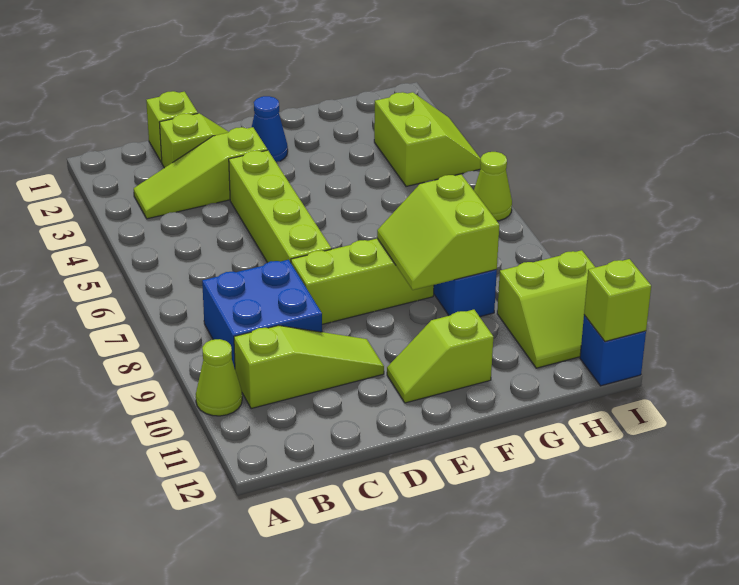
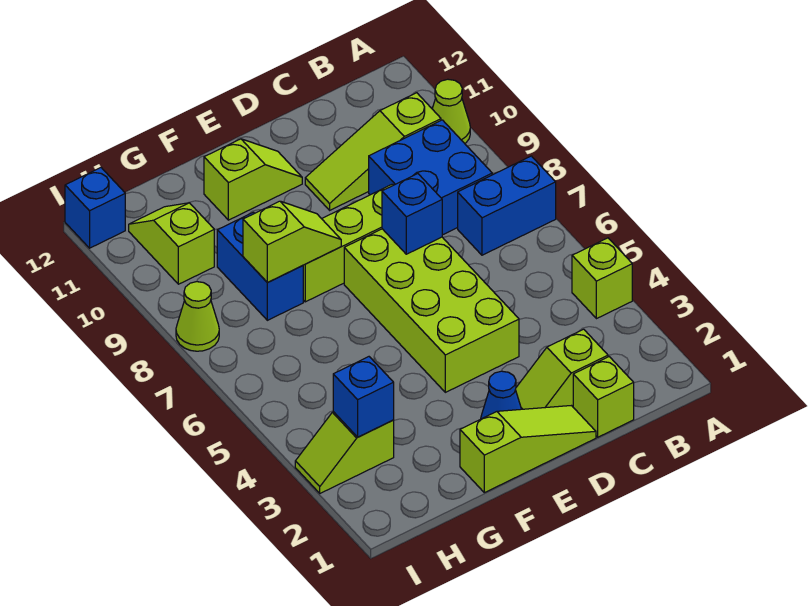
none -> blue brick A7:B7 level 1
lime slope B3:D3 level 1 top D -> lime slope D1:F1 level 1 top F
lime brick D4:D7 level 1 -> lime brick D4:E7 level 1
none -> blue brick D7 level 2
lime slope F8:G9 level 2 top G -> lime slope F8:G8 level 2 top G
lime slope H3:I4 level 1 top H -> lime slope H3:I3 level 1 top H
none -> blue brick H3 level 2
lime slope H10:I11 level 1 top 10 -> lime slope H10:H11 level 1 top 10
lime cone I6 level 1 -> lime cone I8 level 1
lime brick I12 level 2 -> lime brick A4 level 1

